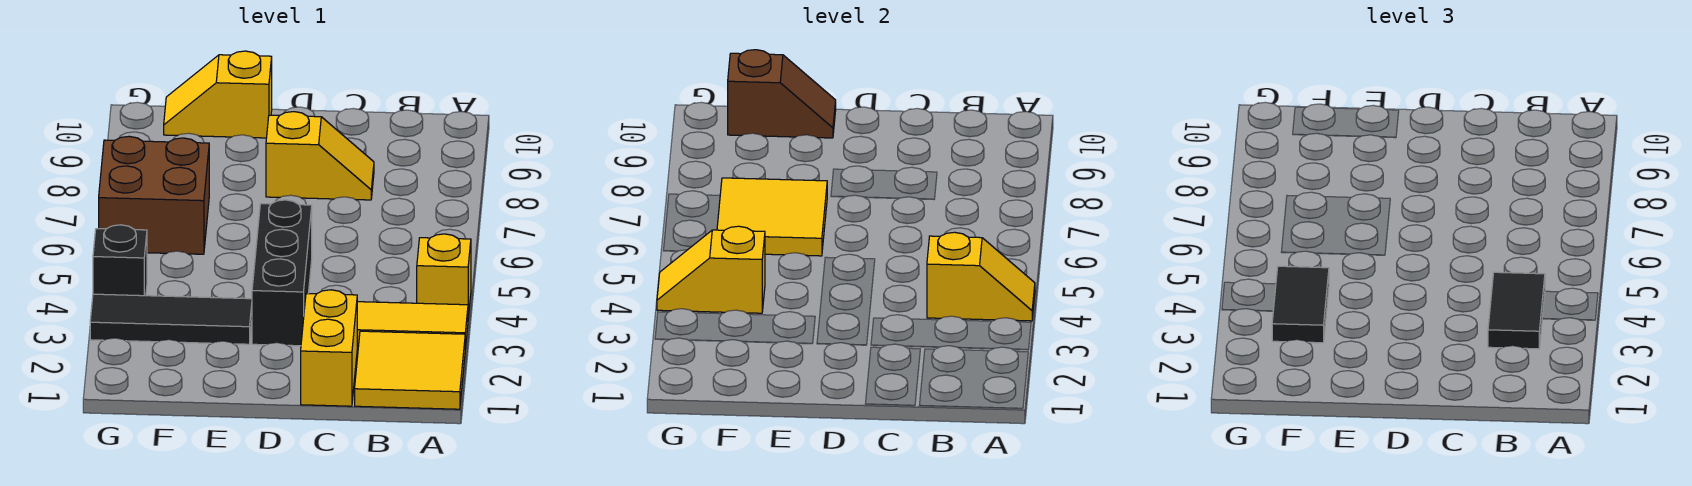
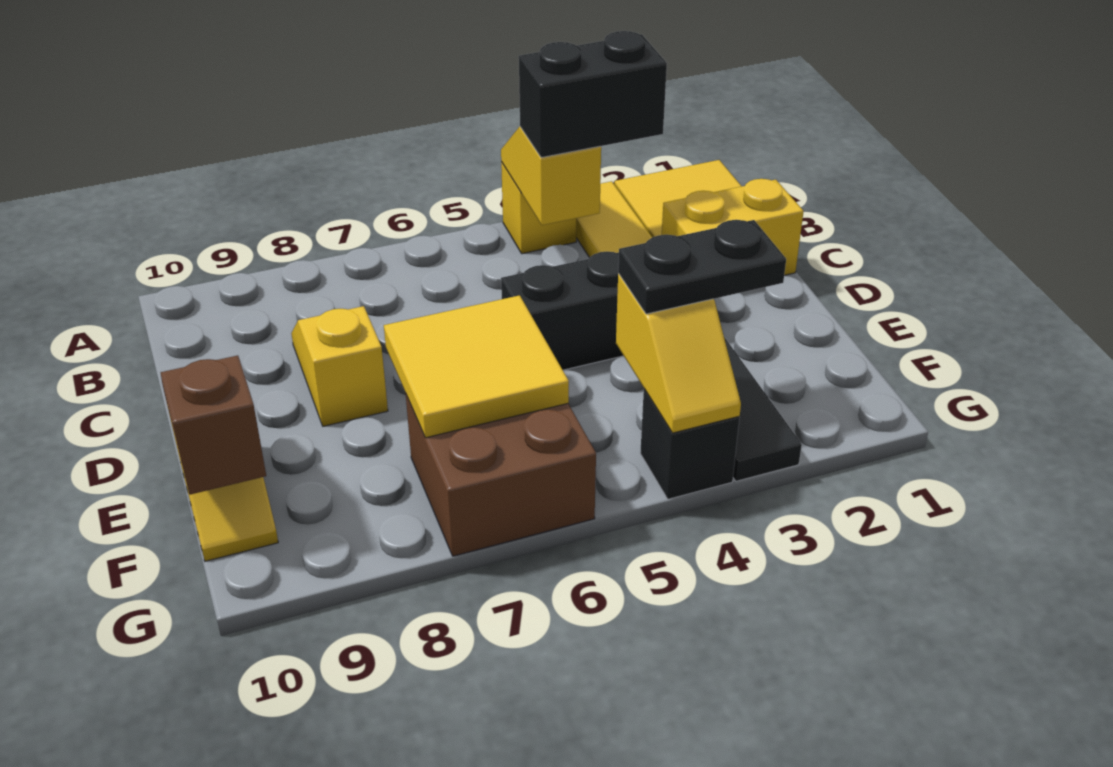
black tile B3:B4 level 3 -> black brick B3:B4 level 3
black tile F3:F4 level 3 -> black plate F3:F4 level 3

